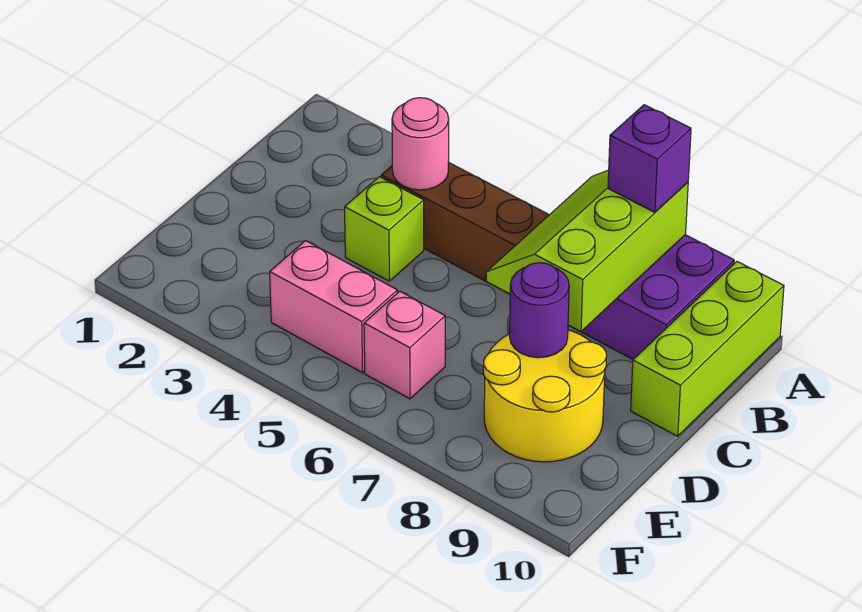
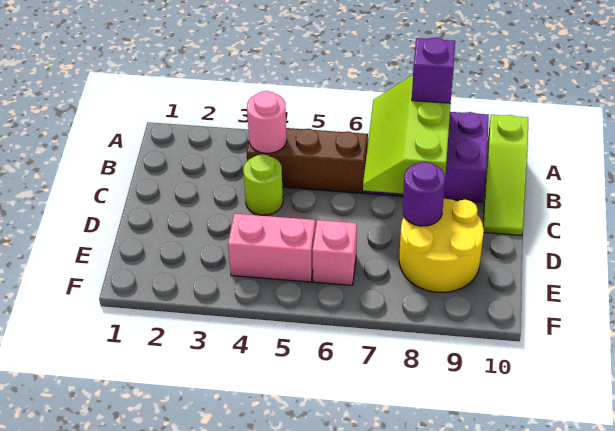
lime brick A10:C10 level 1 -> lime slope A10:C10 level 1 top A
lime brick C4 level 1 -> lime round brick C4 level 1

